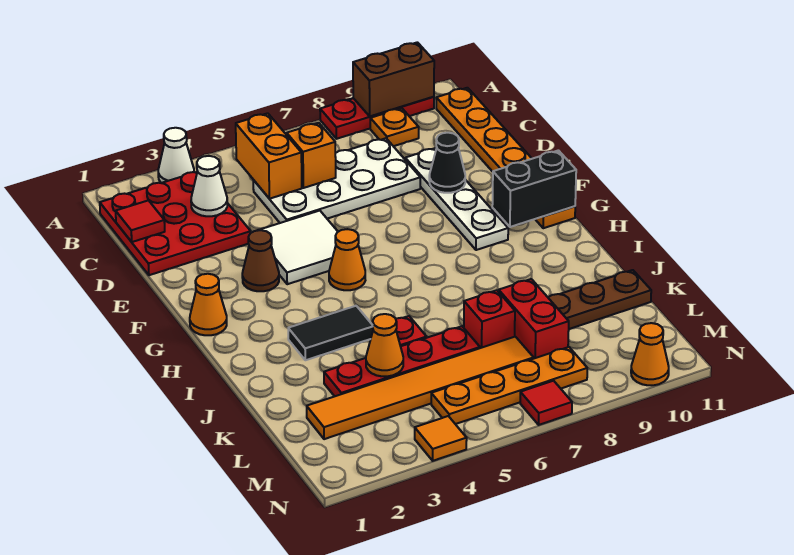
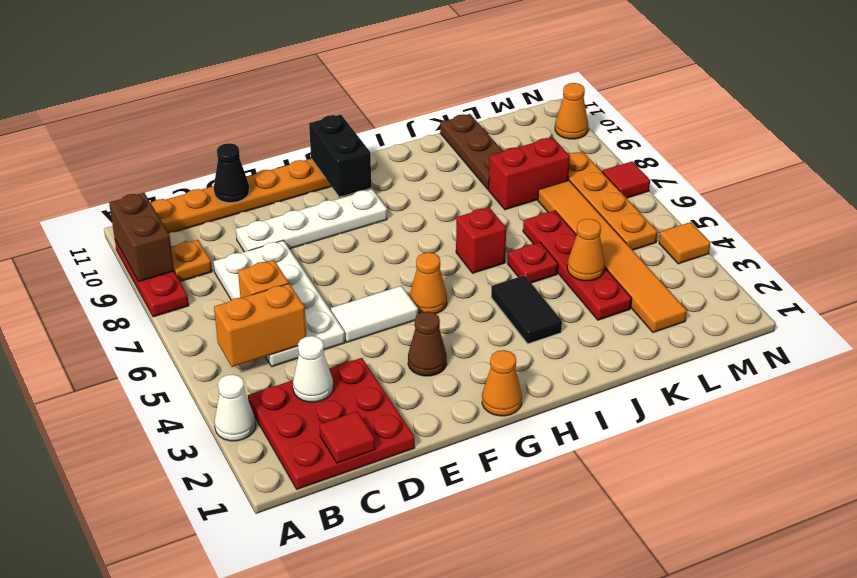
white tile E4:F5 level 1 -> white tile E5:F5 level 1
black cone E9 level 2 -> black cone D11 level 2
red brick K7 level 1 -> red brick I6 level 1

